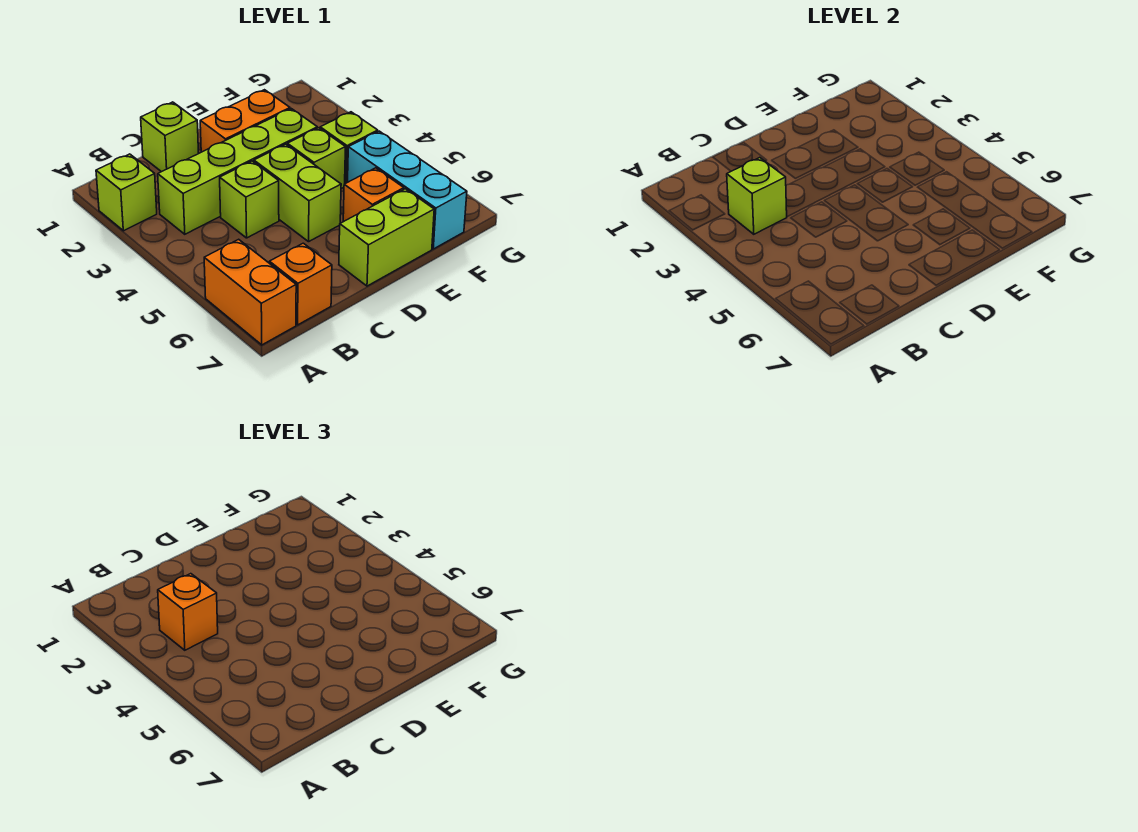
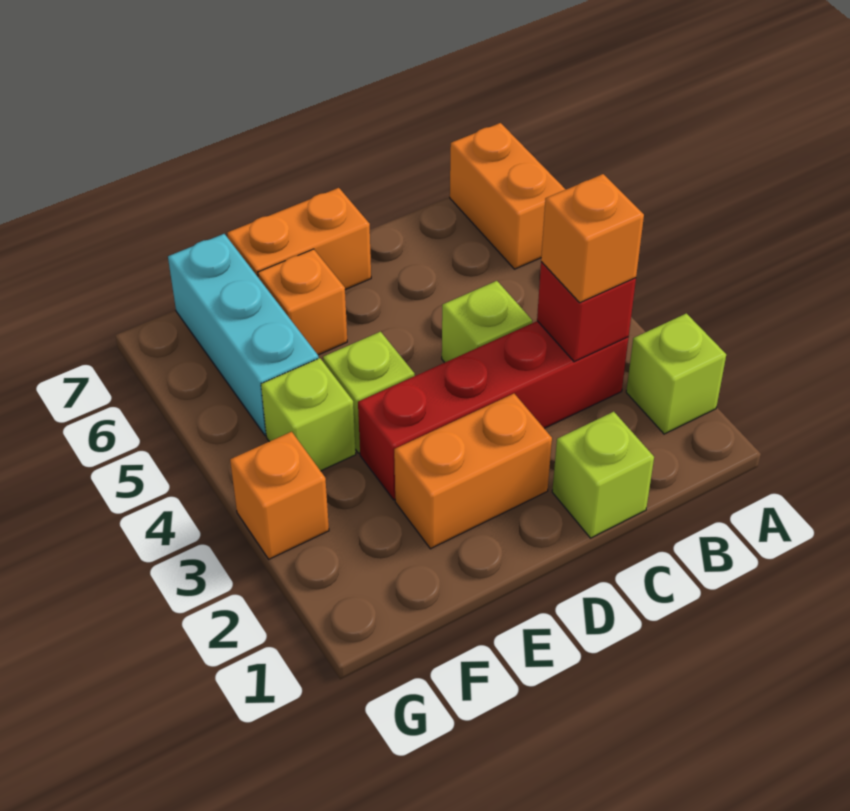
lime brick B3:E3 level 1 -> red brick B3:E3 level 1
lime brick B3 level 2 -> red brick B3 level 2
orange brick B7 level 1 -> orange brick G3 level 1
lime brick D4:D5 level 1 -> none
lime brick D7:E7 level 1 -> orange brick D7:E7 level 1

